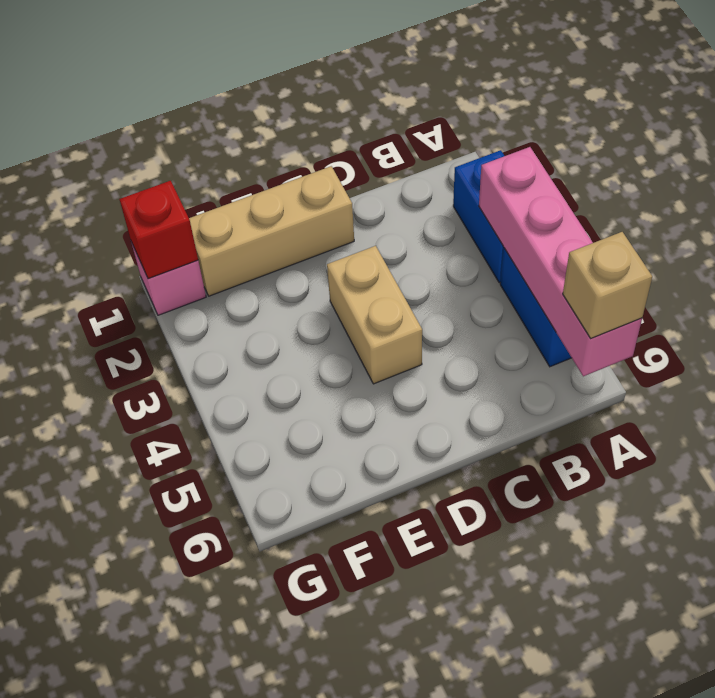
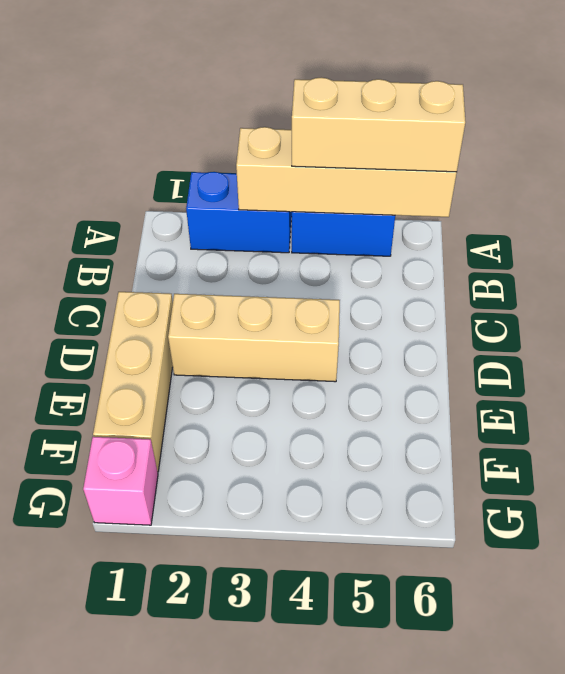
pink brick A3:A6 level 2 -> tan brick A3:A6 level 2
tan brick A6 level 3 -> tan brick A4:A6 level 3
tan brick D3:D4 level 1 -> tan brick D2:D4 level 1
red brick G1 level 2 -> none

